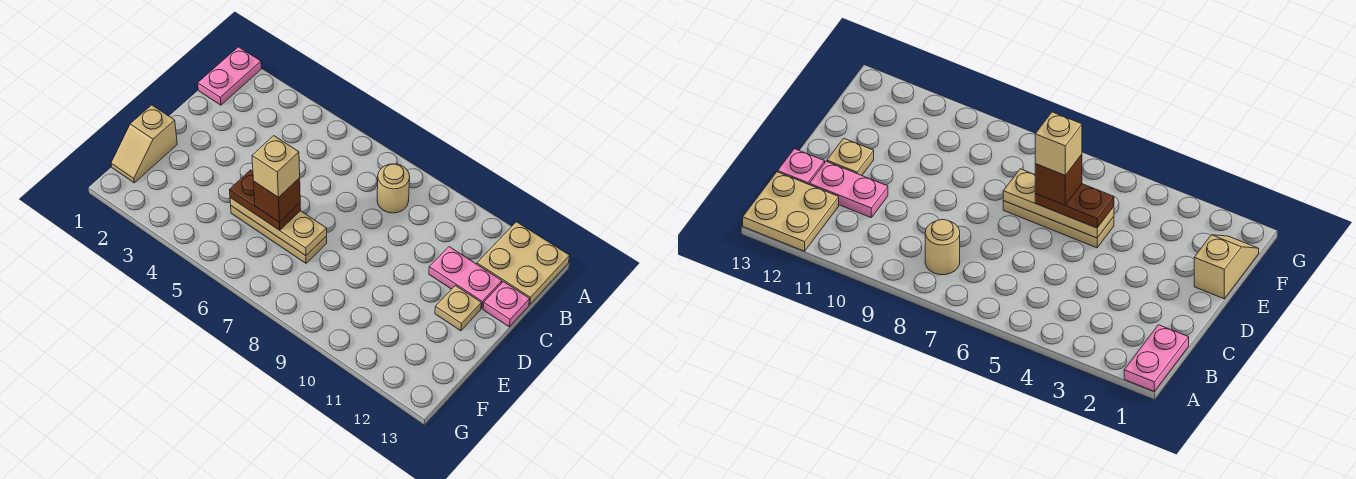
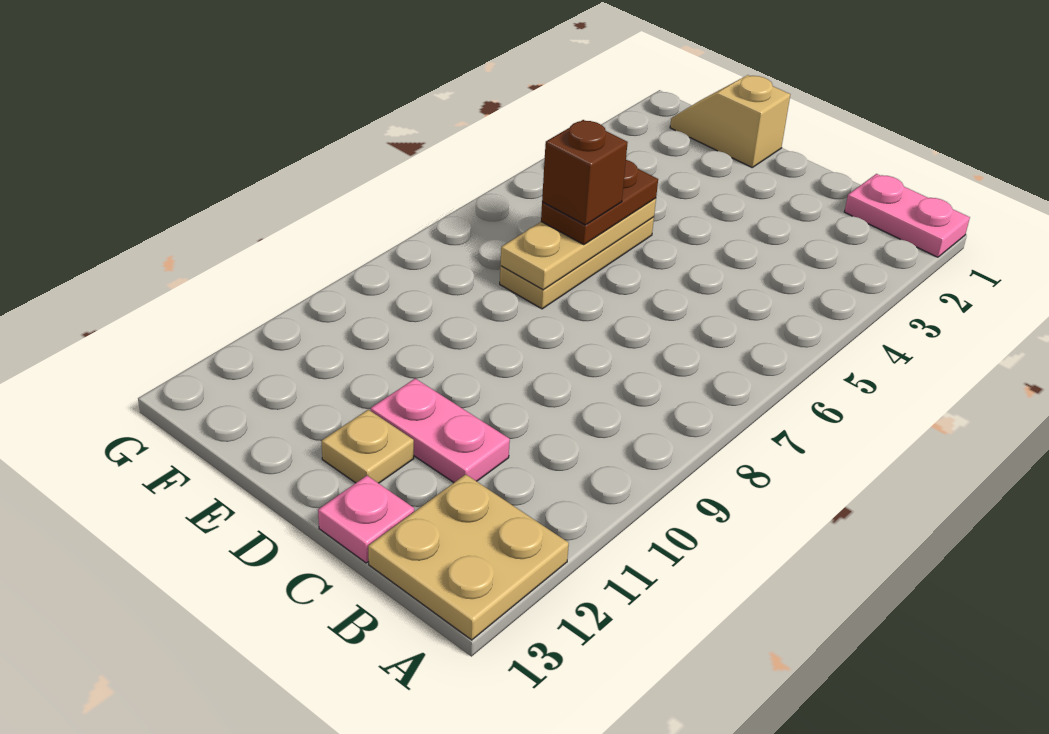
tan round brick B8 level 1 -> none
pink plate C11:C12 level 1 -> pink plate C11:D11 level 1
tan brick E6 level 5 -> none

